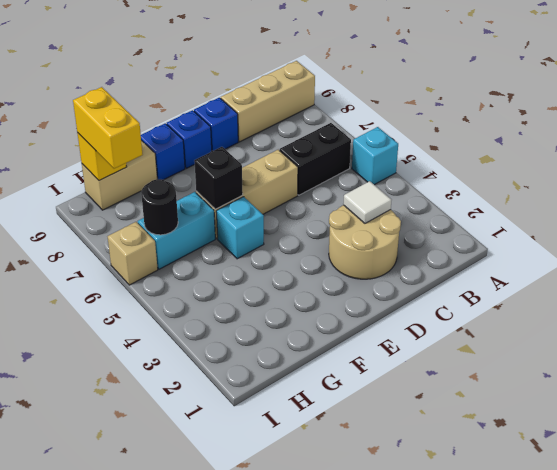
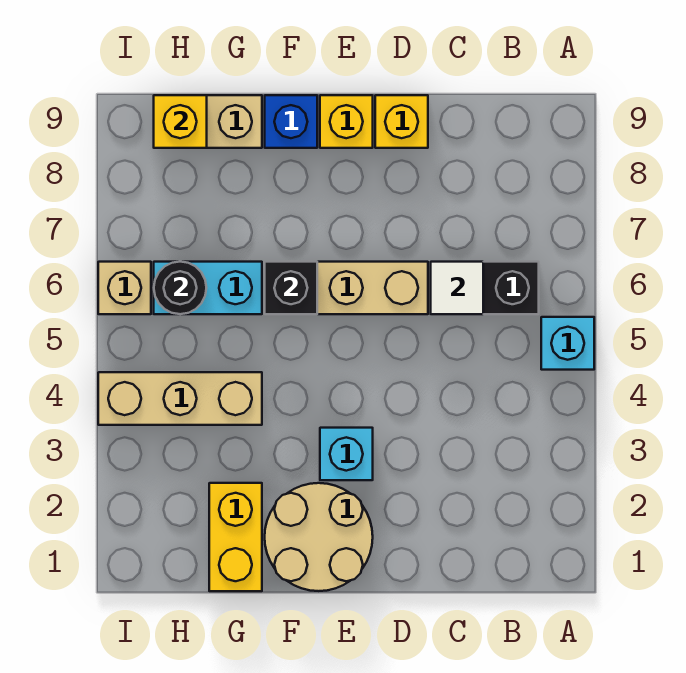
tan brick A9:C9 level 1 -> tan brick G4:I4 level 1
tan round brick C2:D3 level 1 -> tan round brick E1:F2 level 1
white tile C3 level 2 -> white tile C6 level 2
blue brick D9 level 1 -> yellow brick D9 level 1
blue brick E9 level 1 -> yellow brick E9 level 1
cyan brick F5 level 1 -> cyan brick E3 level 1
yellow brick H8:H9 level 3 -> yellow brick G1:G2 level 1

